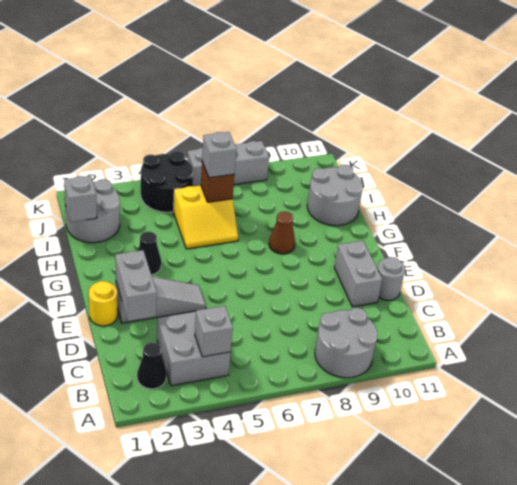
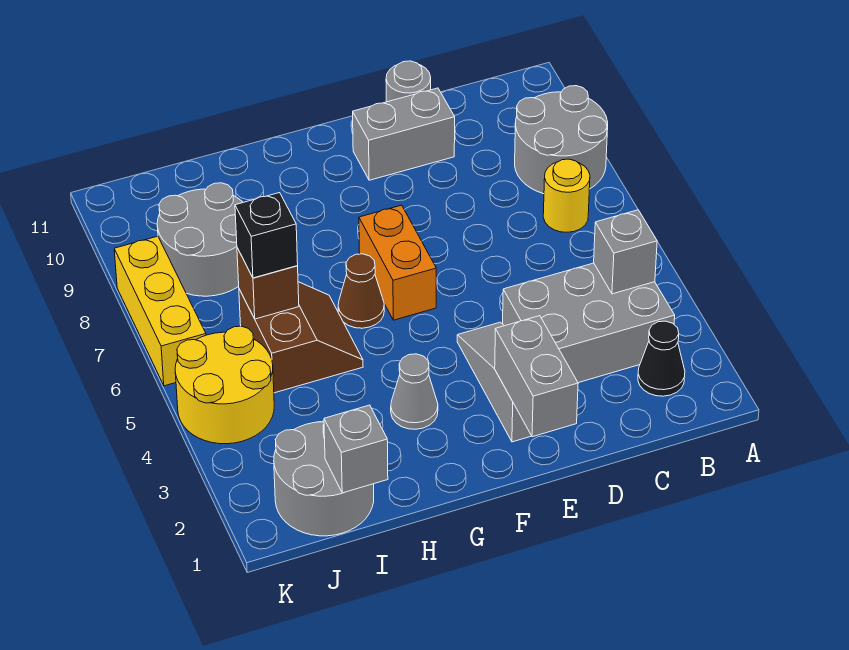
grey brick B3:C4 level 1 -> grey brick B3:D4 level 1
grey brick D2:E2 level 2 -> grey brick E1:E2 level 2
yellow round brick E1 level 1 -> yellow round brick B7 level 1
none -> orange brick F6:F7 level 1
black cone G3 level 1 -> grey cone G3 level 1
brown cone G8 level 1 -> brown cone G6 level 1
yellow slope H5:I6 level 1 top I -> brown slope H5:I6 level 1 top I
grey round brick H10:I11 level 1 -> grey round brick I8:J9 level 1
grey brick I6 level 3 -> black brick I6 level 3
black round brick J4:K5 level 1 -> yellow round brick J4:K5 level 1
grey brick K6:K8 level 1 -> yellow brick K6:K8 level 1

